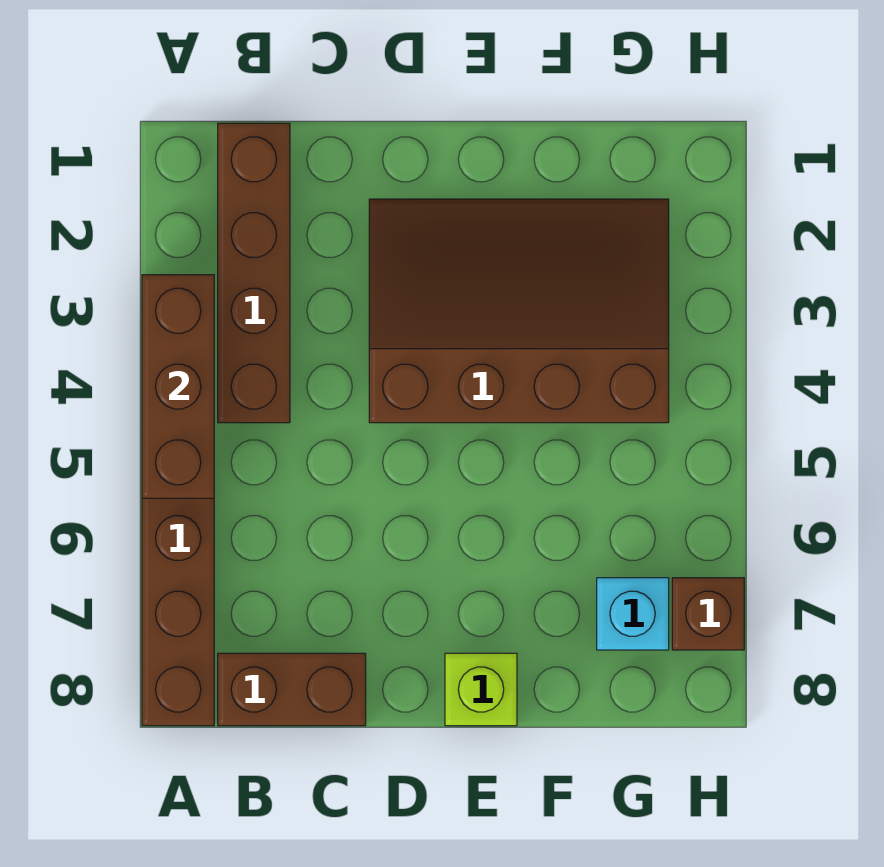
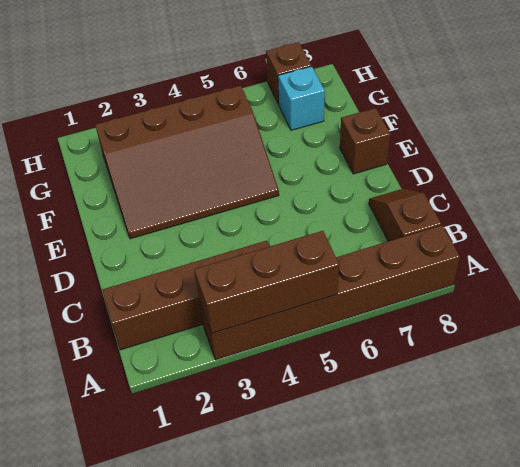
brown brick B8:C8 level 1 -> brown slope B8:C8 level 1 top B
brown slope D2:G4 level 1 top 4 -> brown slope E2:G5 level 1 top G
lime brick E8 level 1 -> brown brick E8 level 1

